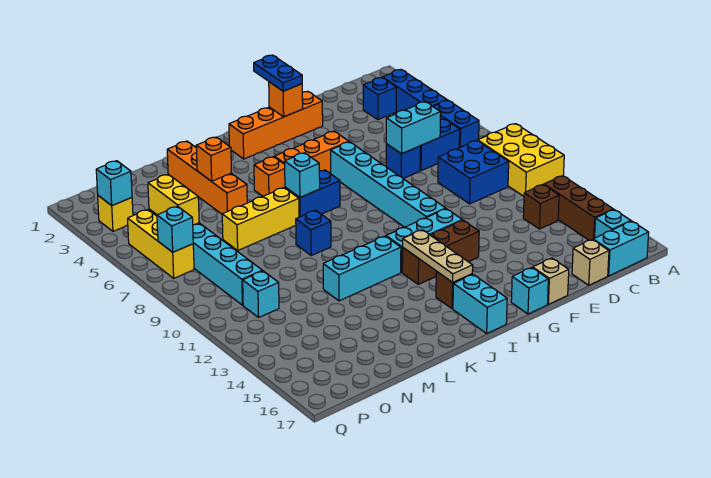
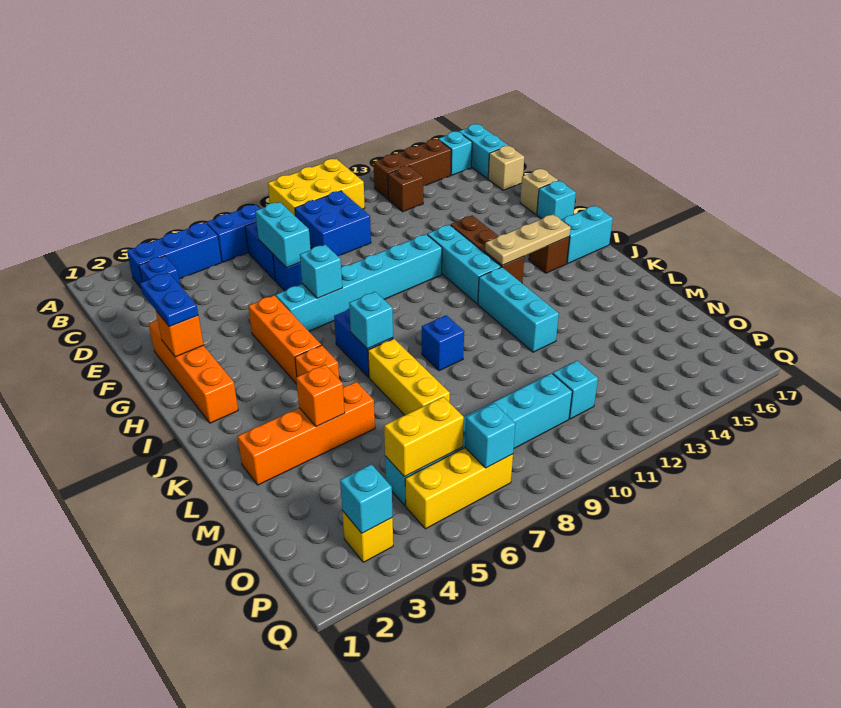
blue plate G1:G2 level 3 -> blue plate F2:G2 level 3
none -> cyan brick G7 level 2

